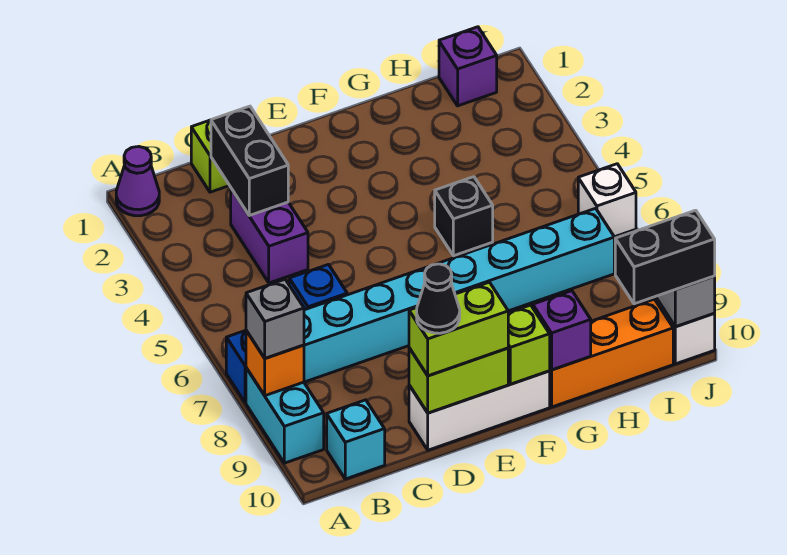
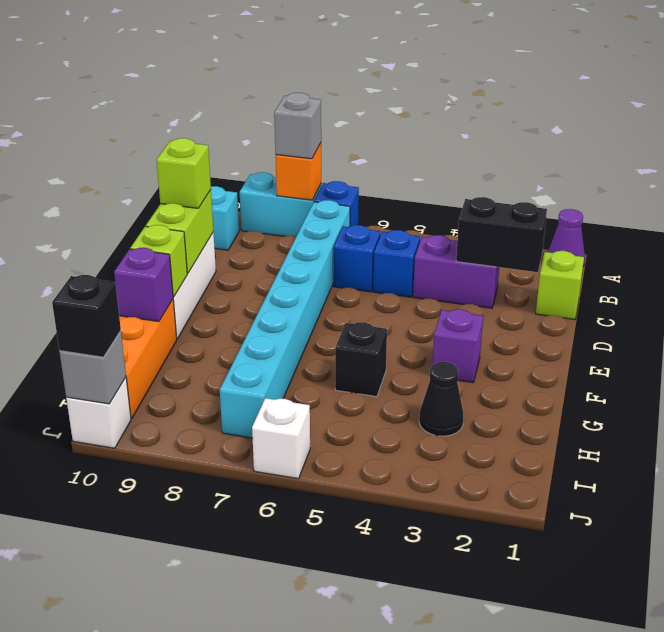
none -> blue brick C5 level 1
lime brick D10:E10 level 3 -> lime brick D10 level 3
black cone D10 level 4 -> black cone H3 level 1
purple brick I1 level 1 -> purple brick F3 level 1
black brick I10:J10 level 3 -> black brick J10 level 3

